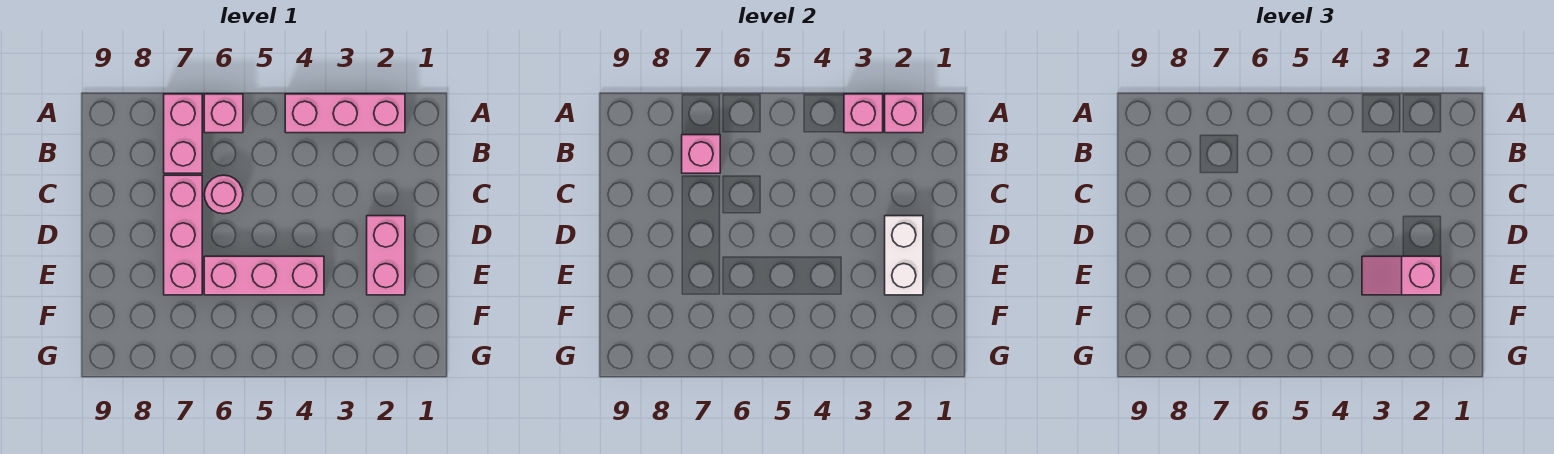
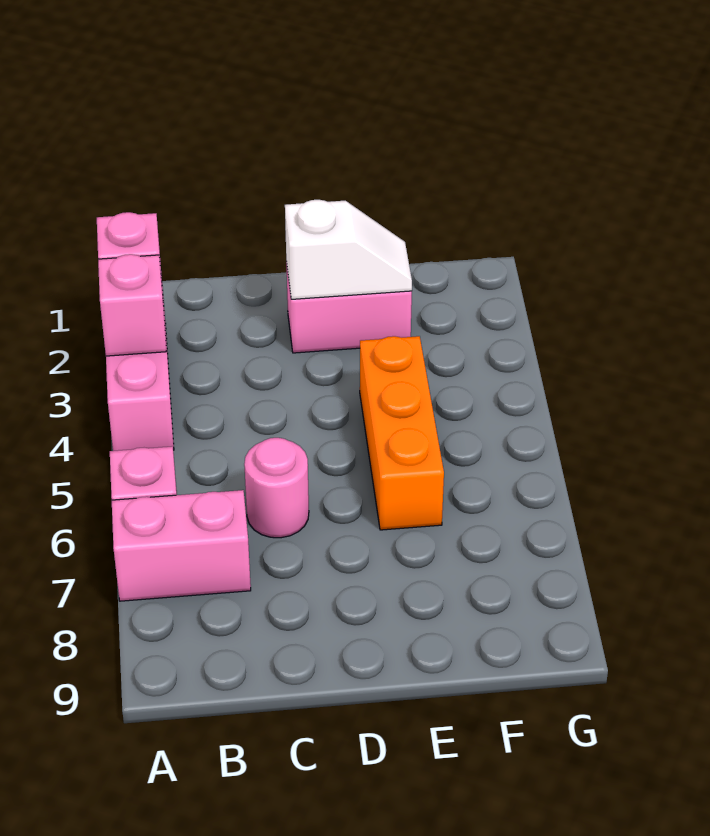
pink brick B7 level 2 -> none
pink brick C7:E7 level 1 -> none
white brick D2:E2 level 2 -> white slope D2:E2 level 2 top D
pink slope E2:E3 level 3 top 2 -> none
pink brick E4:E6 level 1 -> orange brick E4:E6 level 1

